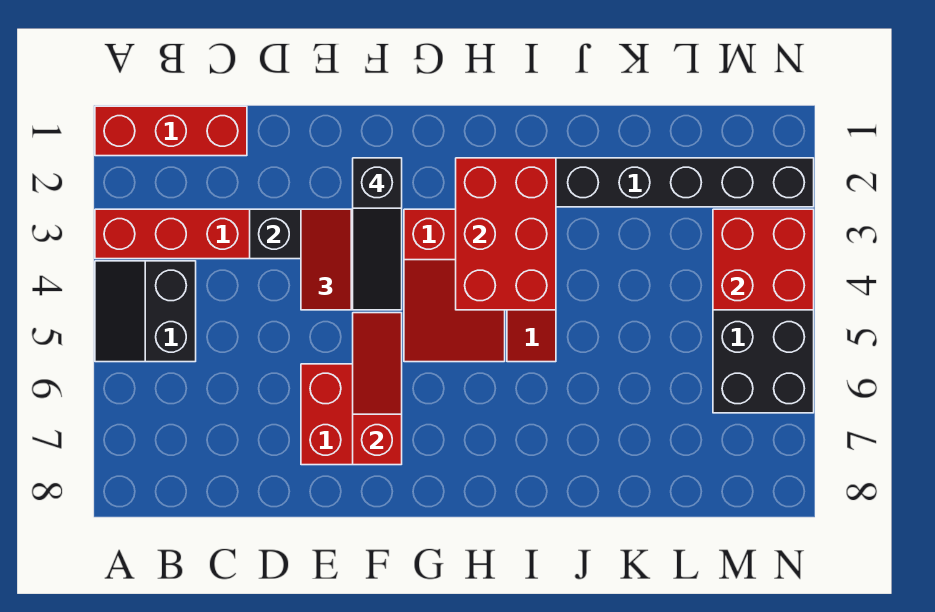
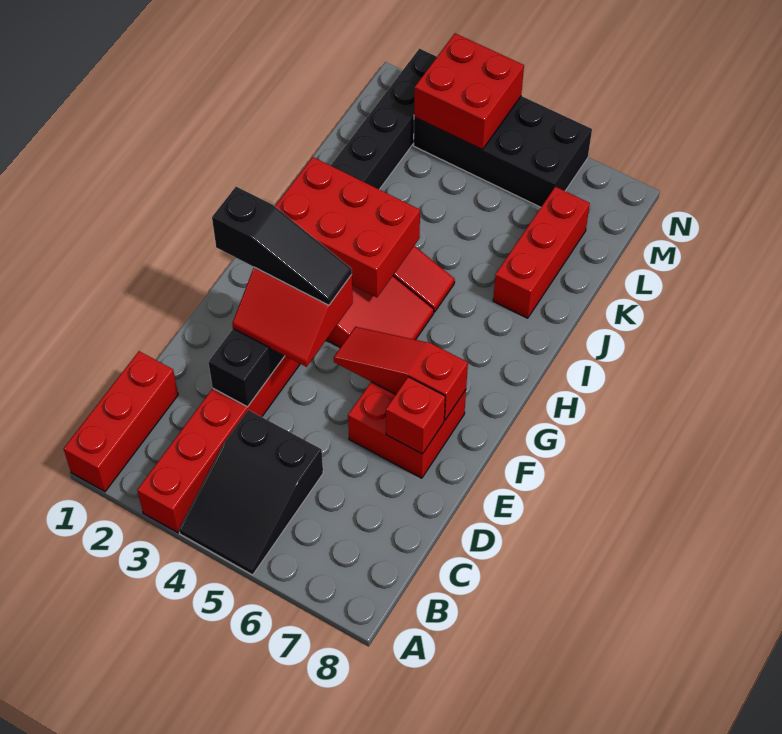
black slope A4:B5 level 1 top B -> black slope A4:C5 level 1 top C
none -> red brick E7 level 2
none -> red brick J7:L7 level 1

